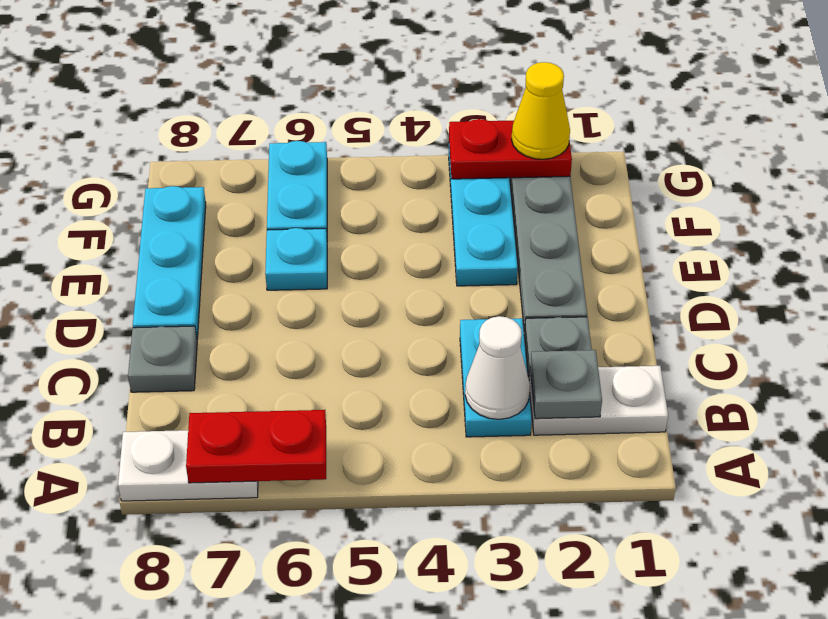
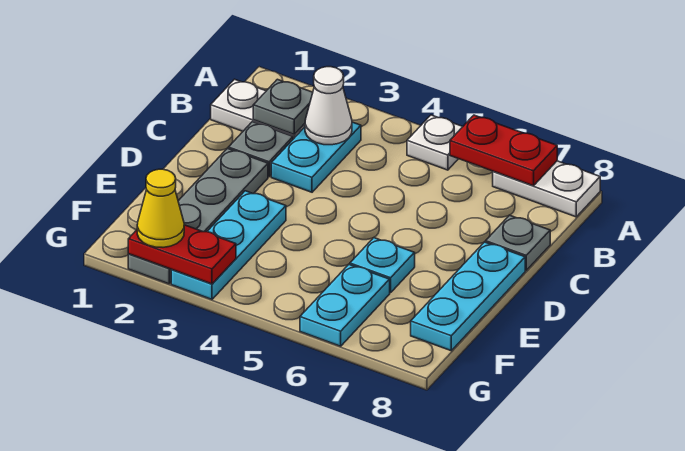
none -> white plate A5 level 1

